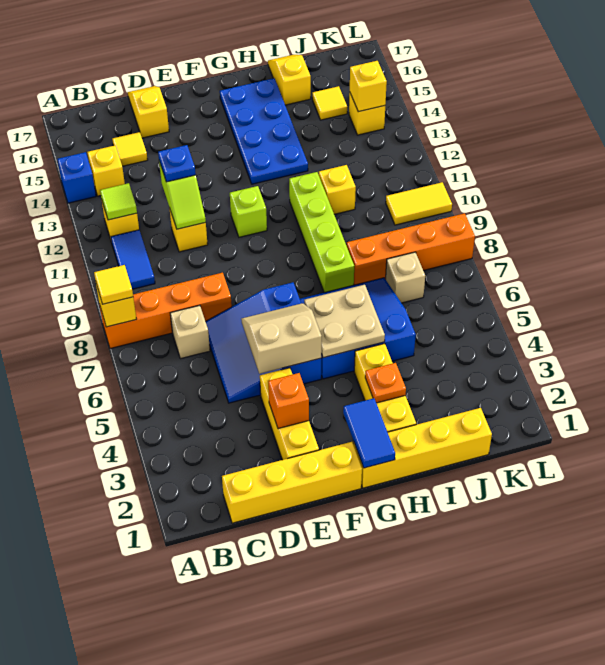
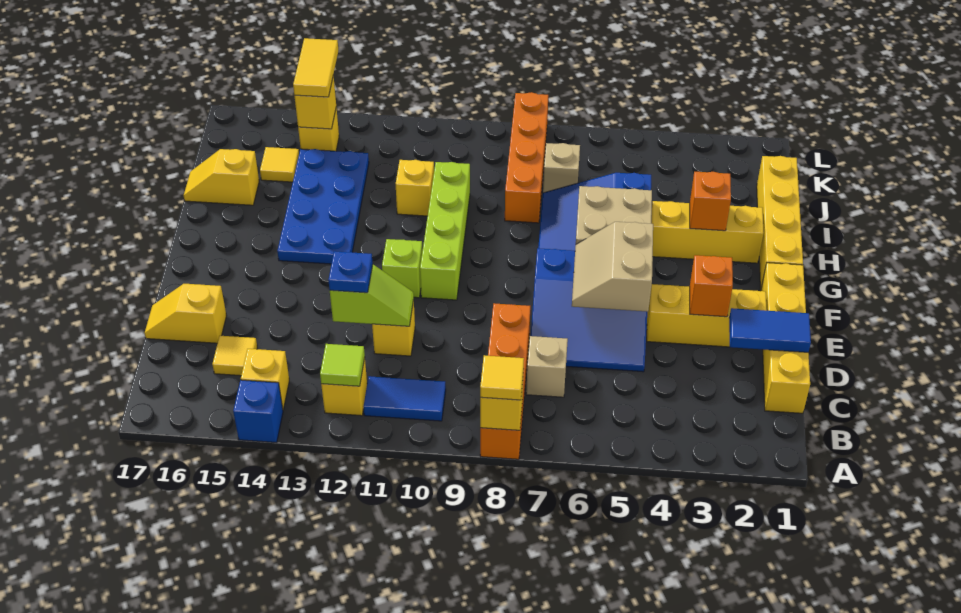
blue tile G1:G2 level 2 -> blue tile D1:D2 level 2
blue plate G13:H16 level 1 -> blue plate G13:J14 level 1
orange plate H3 level 2 -> orange brick H3 level 2
lime brick H8:H11 level 1 -> lime brick F10:I10 level 1
yellow tile K10:L10 level 1 -> yellow tile K14:L14 level 3

